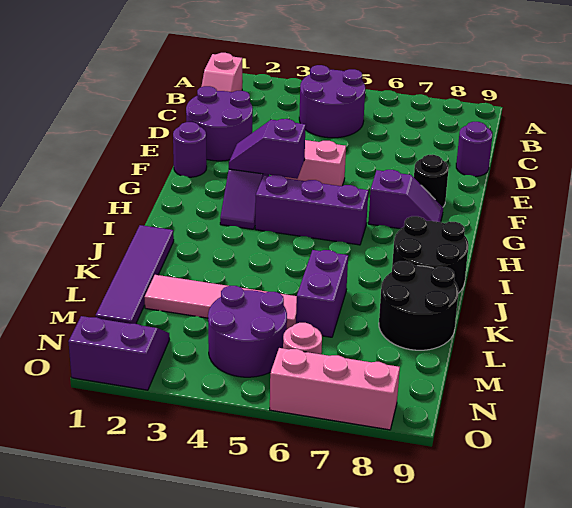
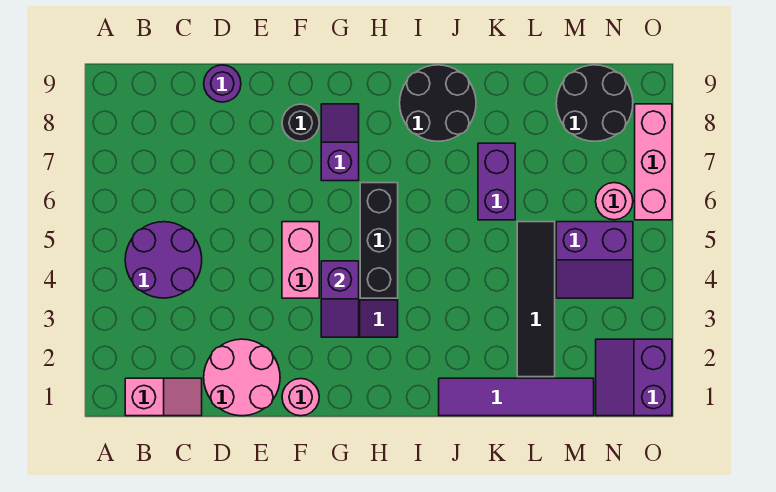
purple round brick D1:E2 level 1 -> pink round brick D1:E2 level 1
purple round brick F1 level 1 -> pink round brick F1 level 1
purple brick H4:H6 level 1 -> black brick H4:H6 level 1
purple brick K6:L6 level 1 -> purple brick K6:K7 level 1
black round brick K8:L9 level 1 -> black round brick M8:N9 level 1
pink tile L2:L5 level 1 -> black tile L2:L5 level 1
purple round brick M4:N5 level 1 -> purple slope M4:N5 level 1 top 5

